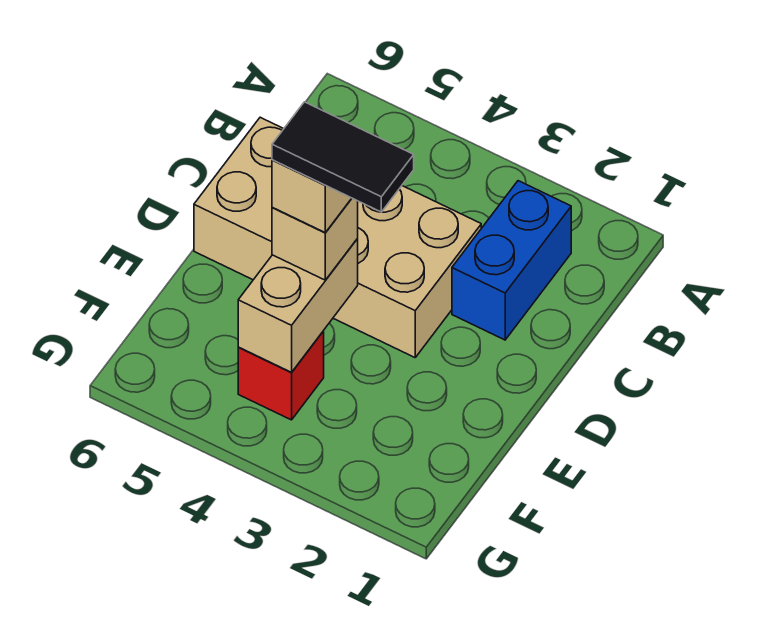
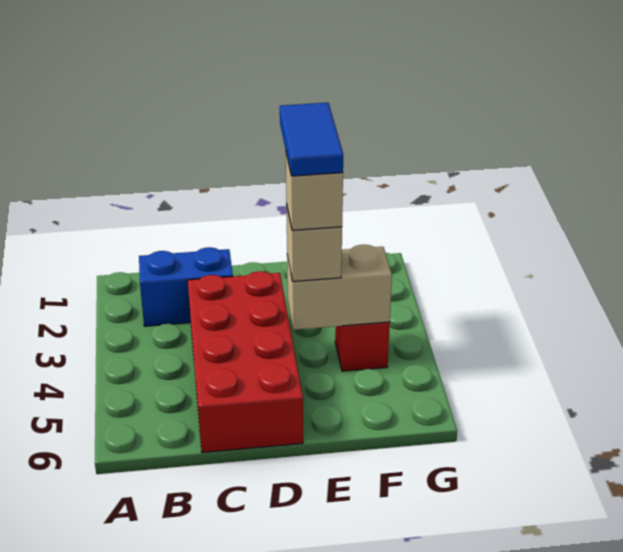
tan brick C3:D6 level 1 -> red brick C3:D6 level 1
black tile E3:E4 level 5 -> blue tile E3:E4 level 5

